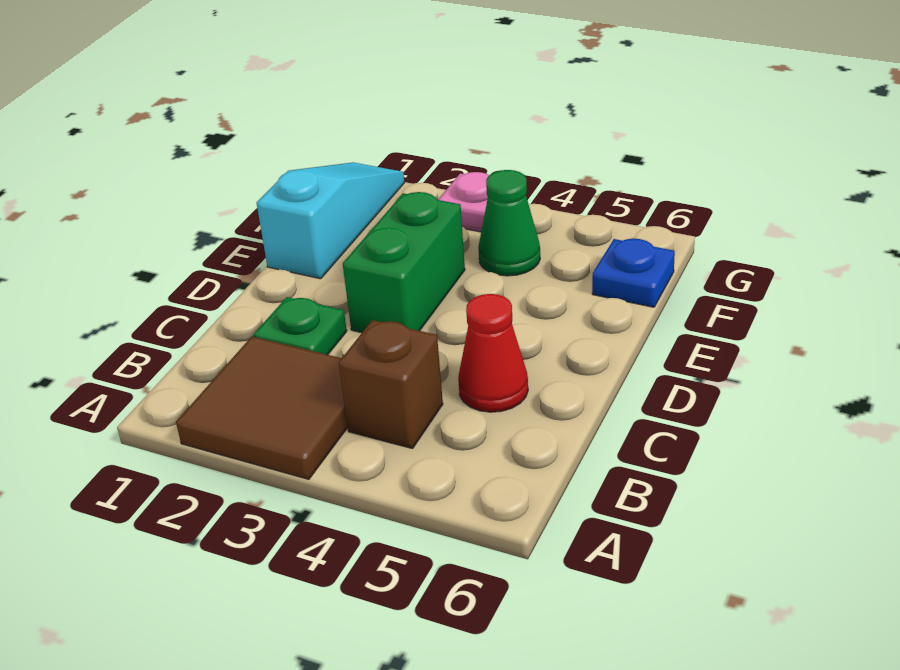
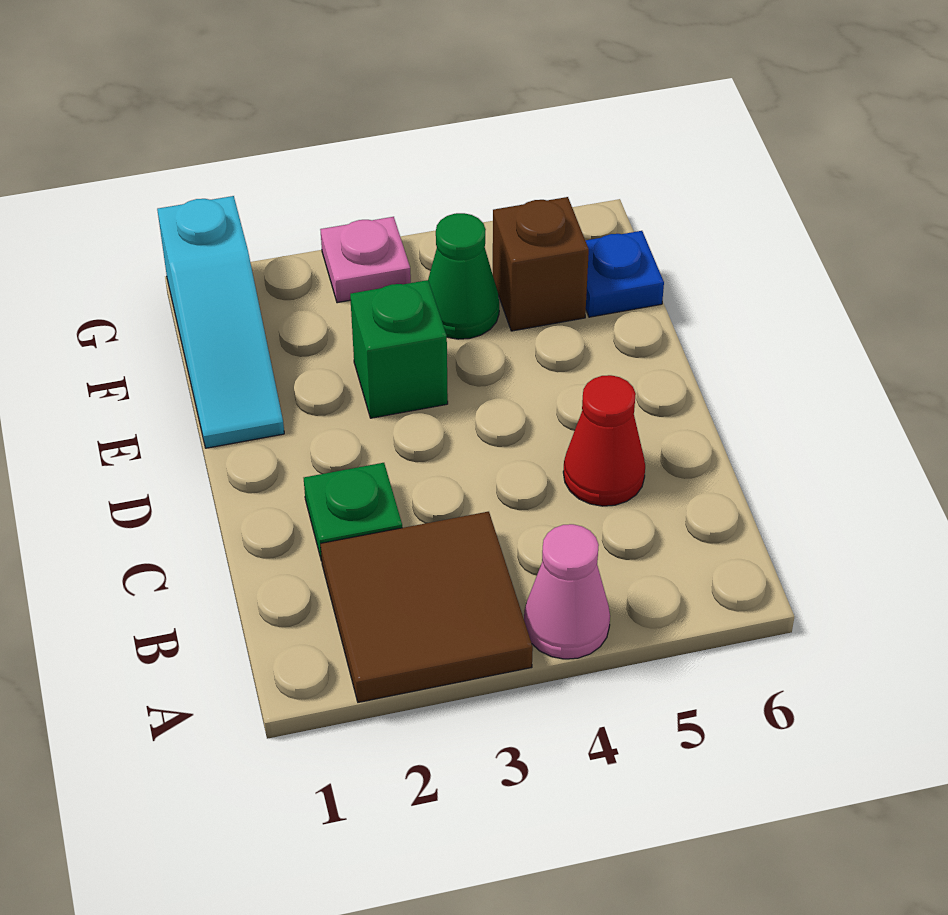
none -> pink cone A4 level 1
brown brick B4 level 1 -> brown brick F5 level 1
green brick D3:E3 level 1 -> green brick E3 level 1
cyan slope E1:G1 level 1 top E -> cyan slope E1:G1 level 1 top G

